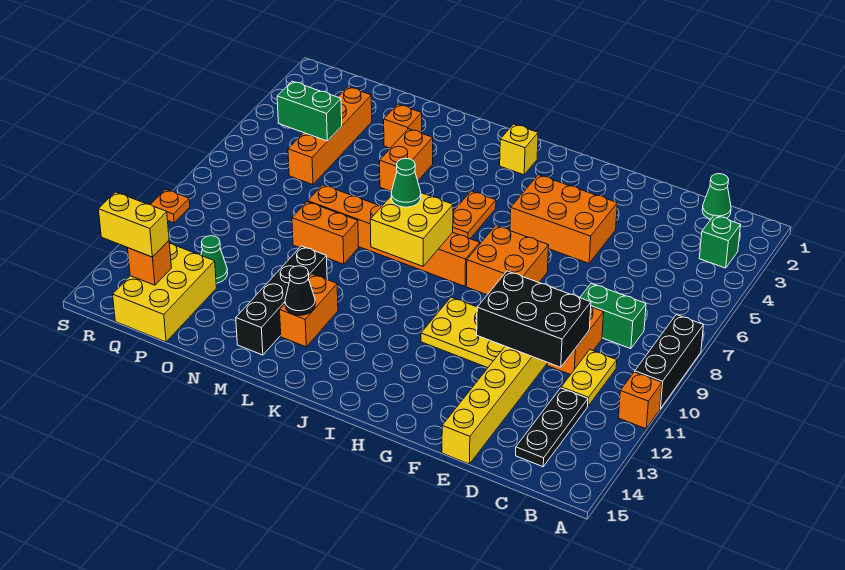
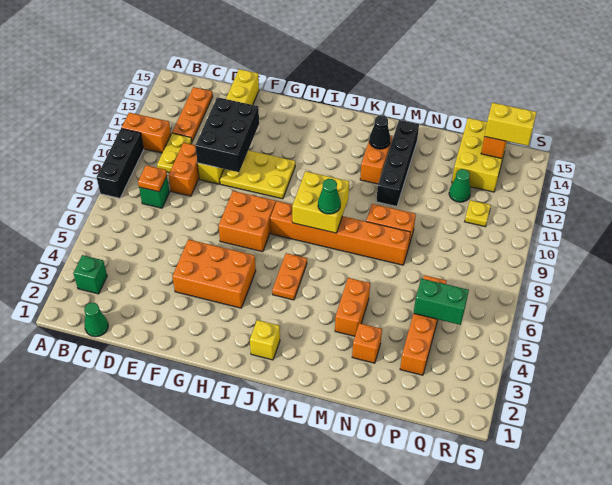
orange brick A11 level 1 -> orange brick A11:B11 level 1
green brick C8:D8 level 1 -> green brick C8 level 1
black plate C12:C14 level 1 -> orange plate C12:C14 level 1
black brick D10:F11 level 2 -> black brick E10:F12 level 2
none -> yellow plate Q11 level 1
orange plate S10 level 1 -> orange plate C8 level 2

